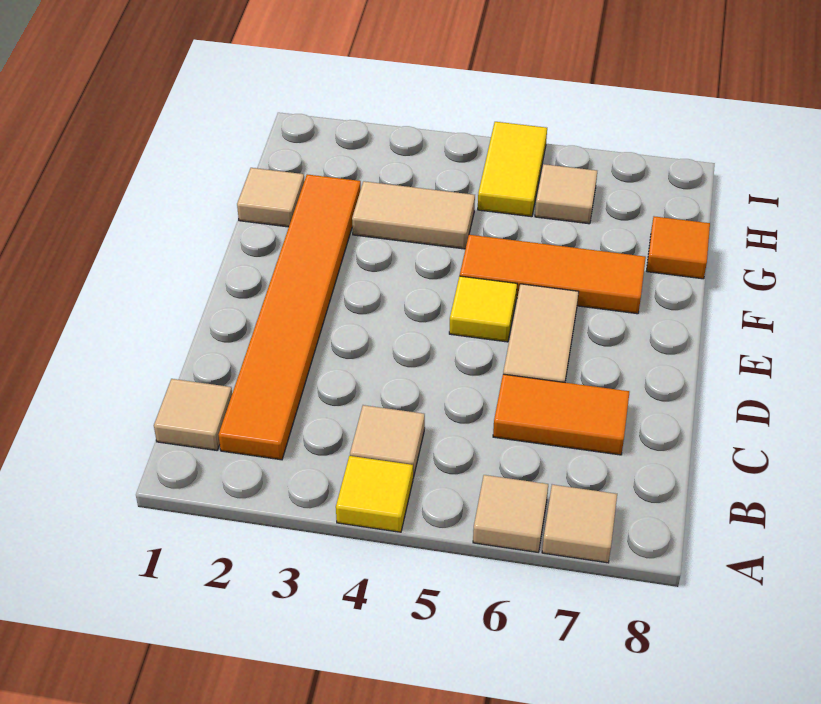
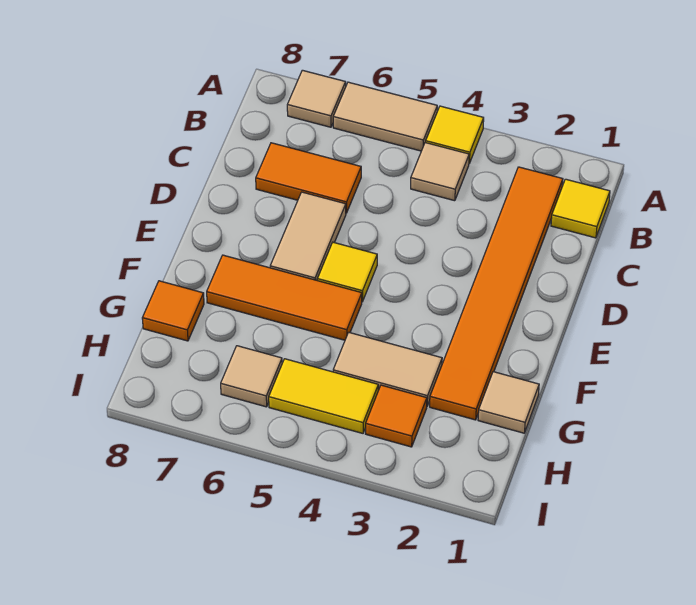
tan tile A6 level 1 -> tan tile A5:A6 level 1
tan tile B1 level 1 -> yellow tile B1 level 1
none -> orange tile H3 level 1
yellow tile H5:I5 level 1 -> yellow tile H4:H5 level 1

